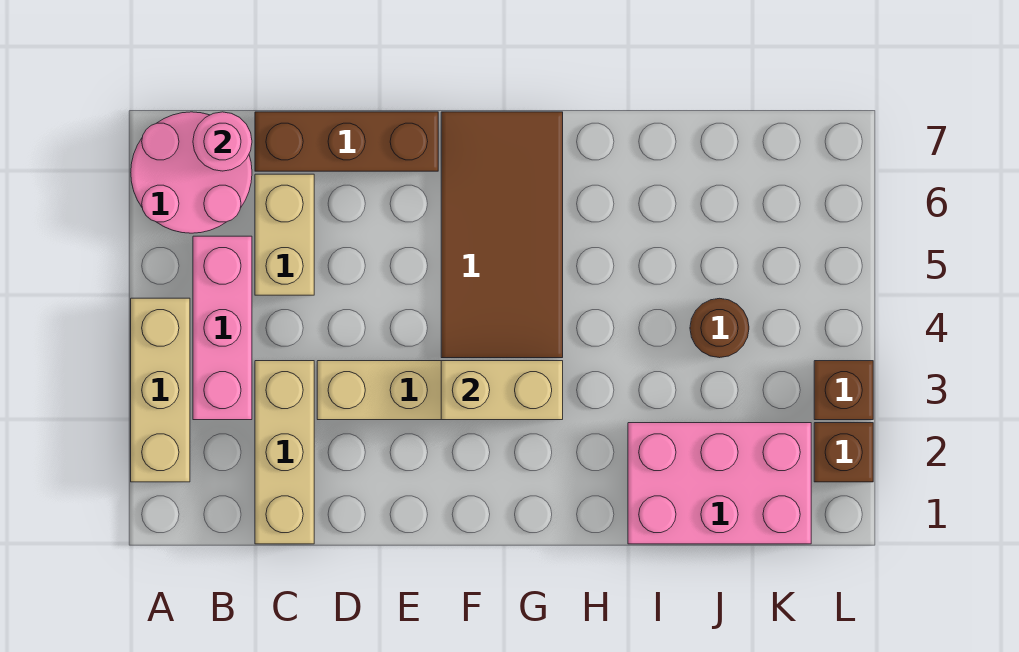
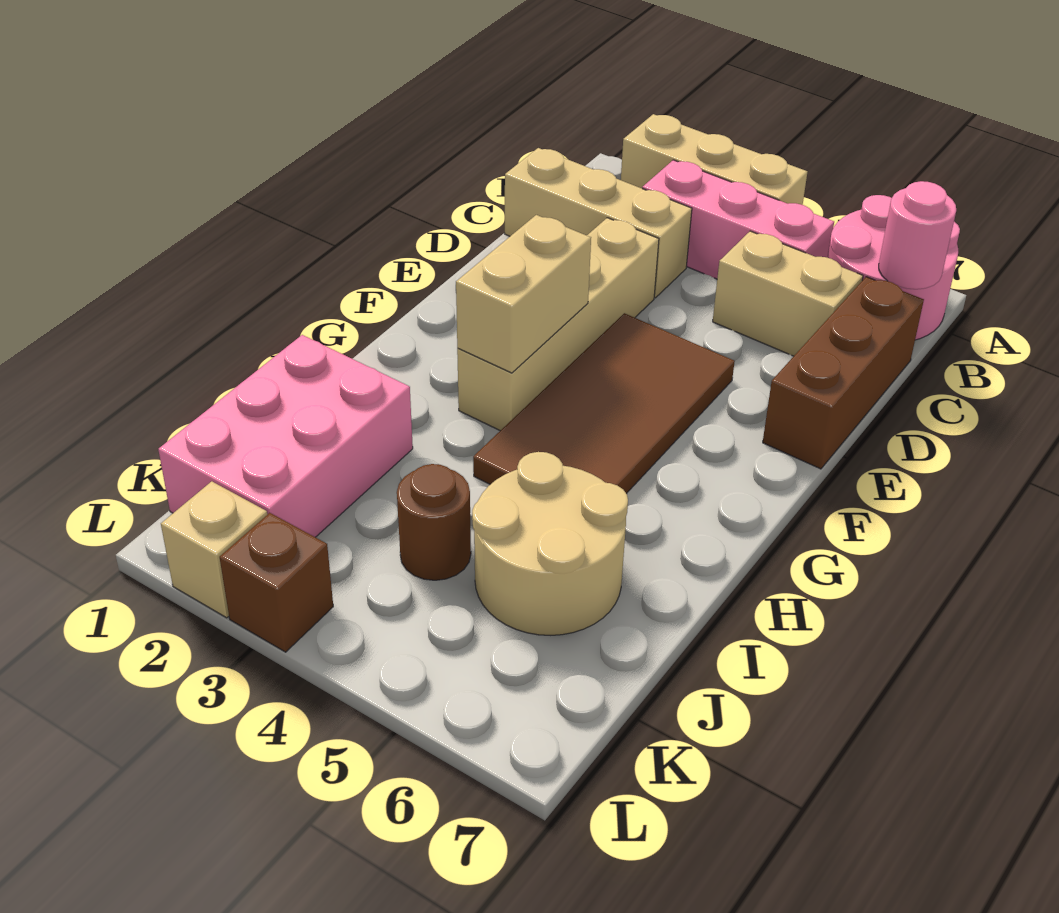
brown tile F4:G7 level 1 -> brown tile E4:H5 level 1
none -> tan round brick I5:J6 level 1
brown brick L2 level 1 -> tan brick L2 level 1

